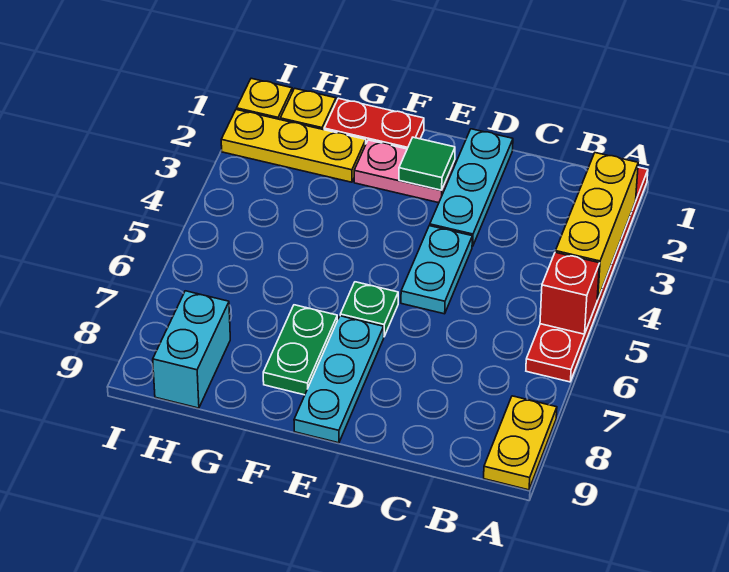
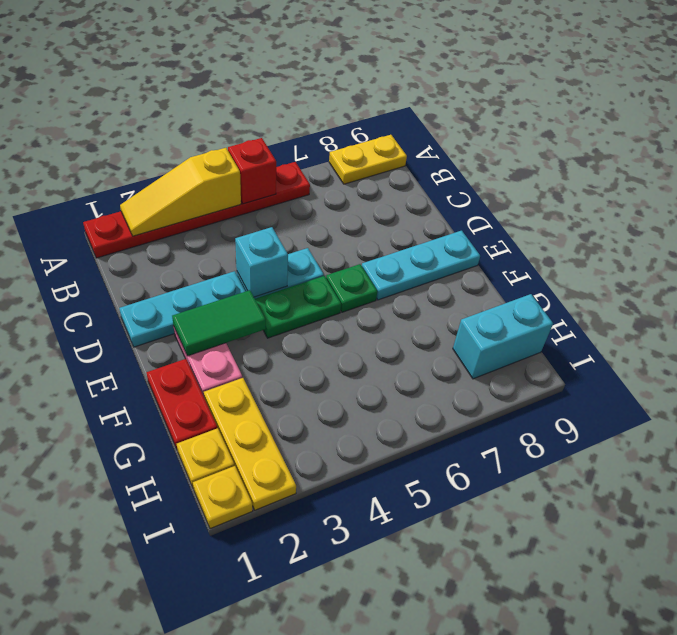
yellow brick A2:A4 level 2 -> yellow slope A2:A4 level 2 top 4
none -> cyan brick D4 level 2
green tile E2 level 2 -> green tile E2:E3 level 2
green plate F7:F8 level 1 -> green plate E4:E5 level 1

